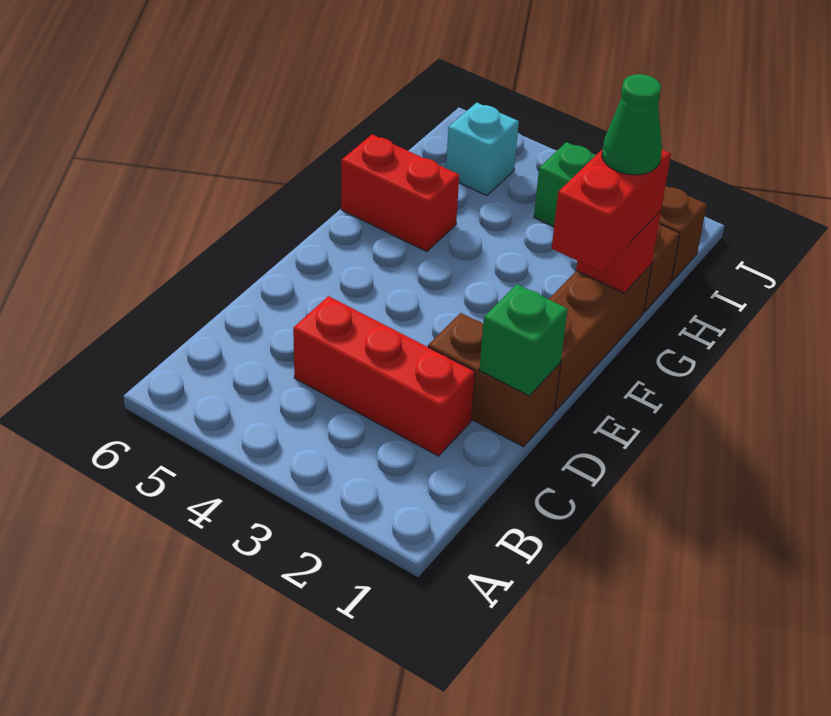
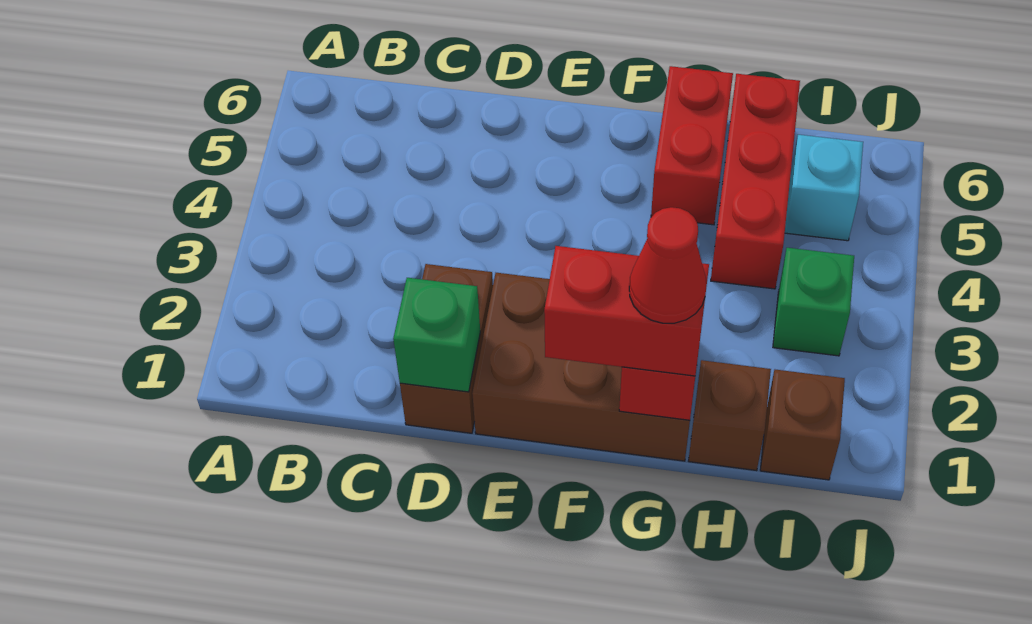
red brick C2:C4 level 1 -> red brick H4:H6 level 1
brown brick E1:G1 level 1 -> brown brick E1:G2 level 1
green cone G1 level 4 -> red cone G1 level 4

